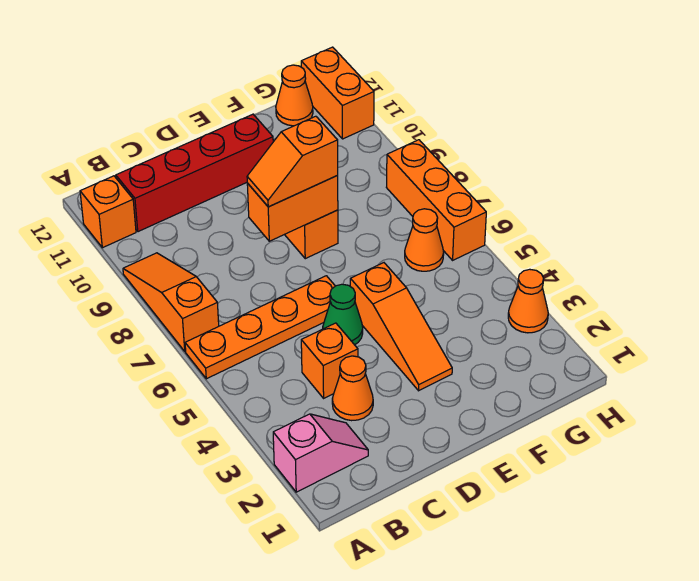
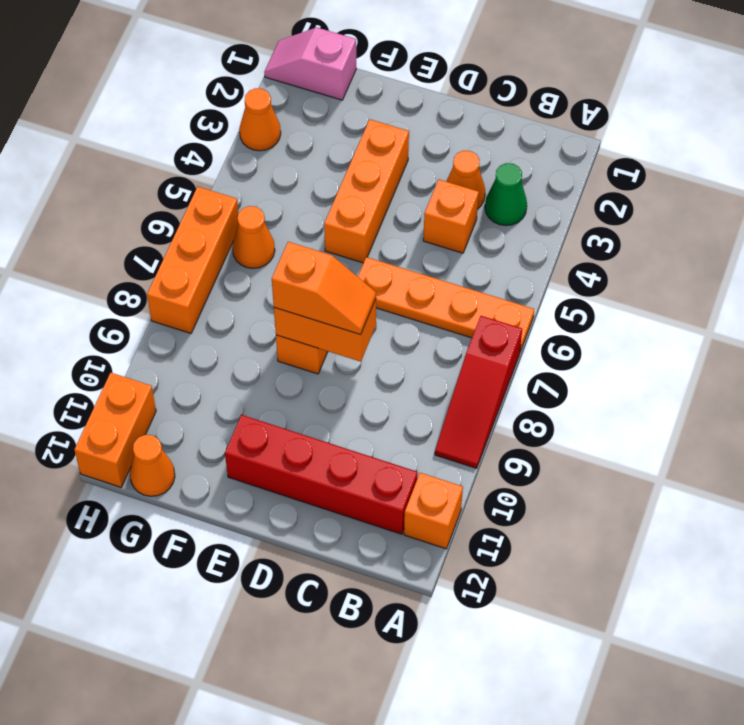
pink slope A2:B2 level 1 top A -> pink slope G1:H1 level 1 top G
orange slope A7:A9 level 1 top 7 -> red slope A7:A9 level 1 top 7
green cone D5 level 1 -> green cone B3 level 1
orange slope E3:E5 level 1 top 5 -> orange brick E3:E5 level 1

